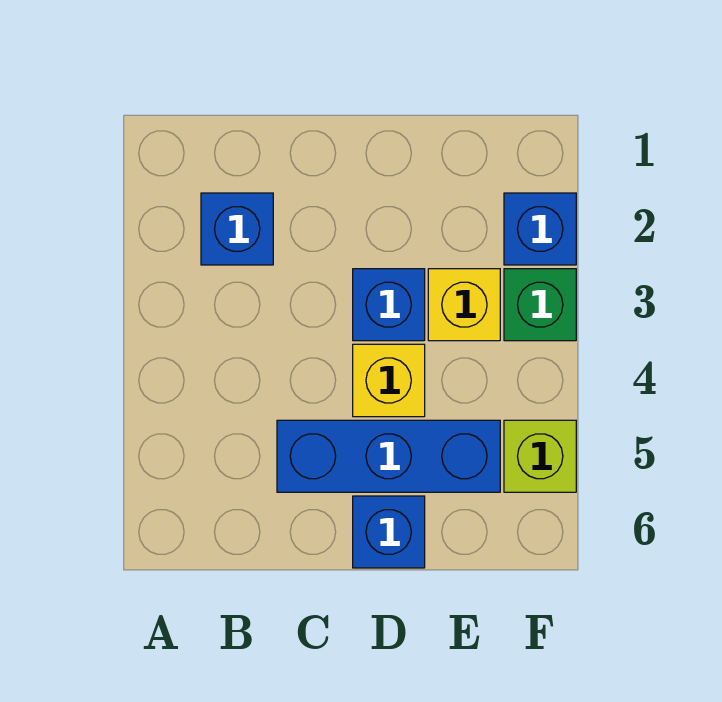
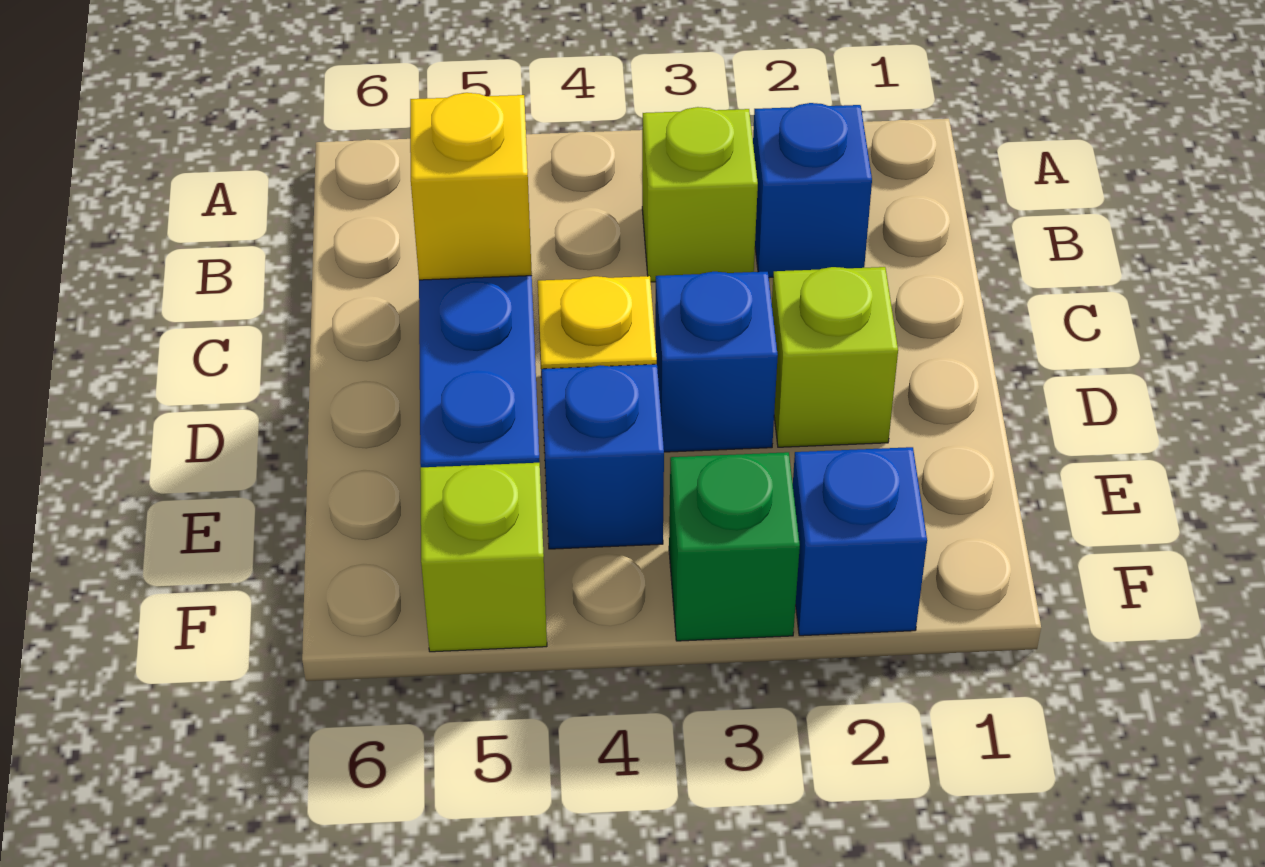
none -> lime brick B3 level 1
none -> lime brick D2 level 1
blue brick D6 level 1 -> blue brick E4 level 1
yellow brick E3 level 1 -> yellow brick C5 level 2

